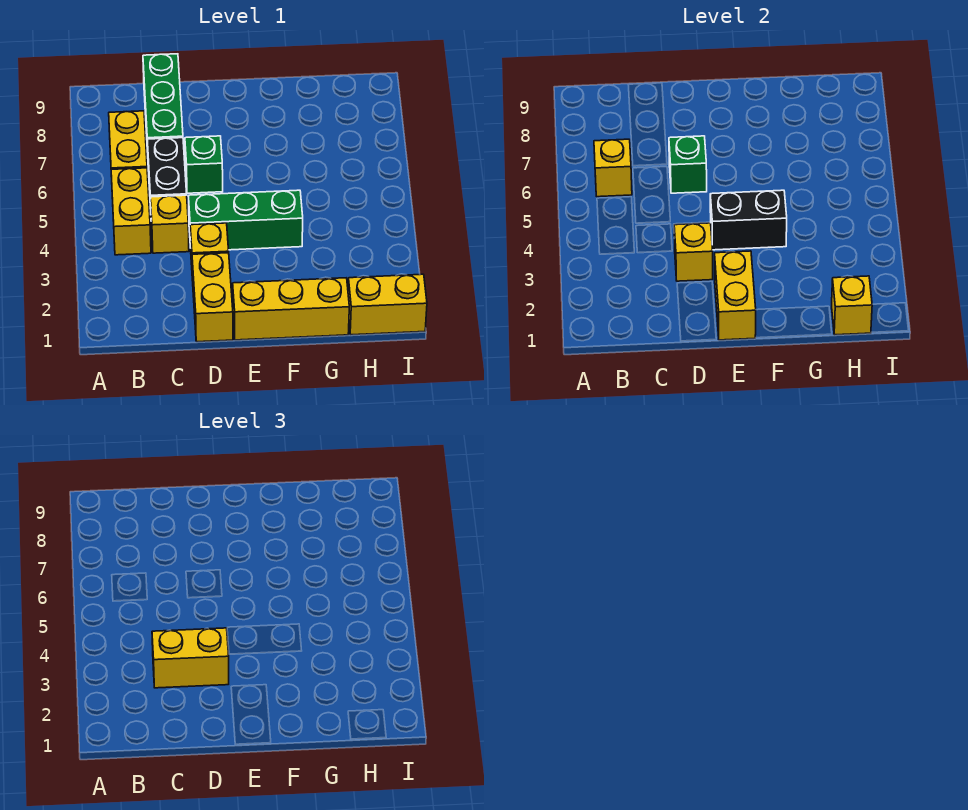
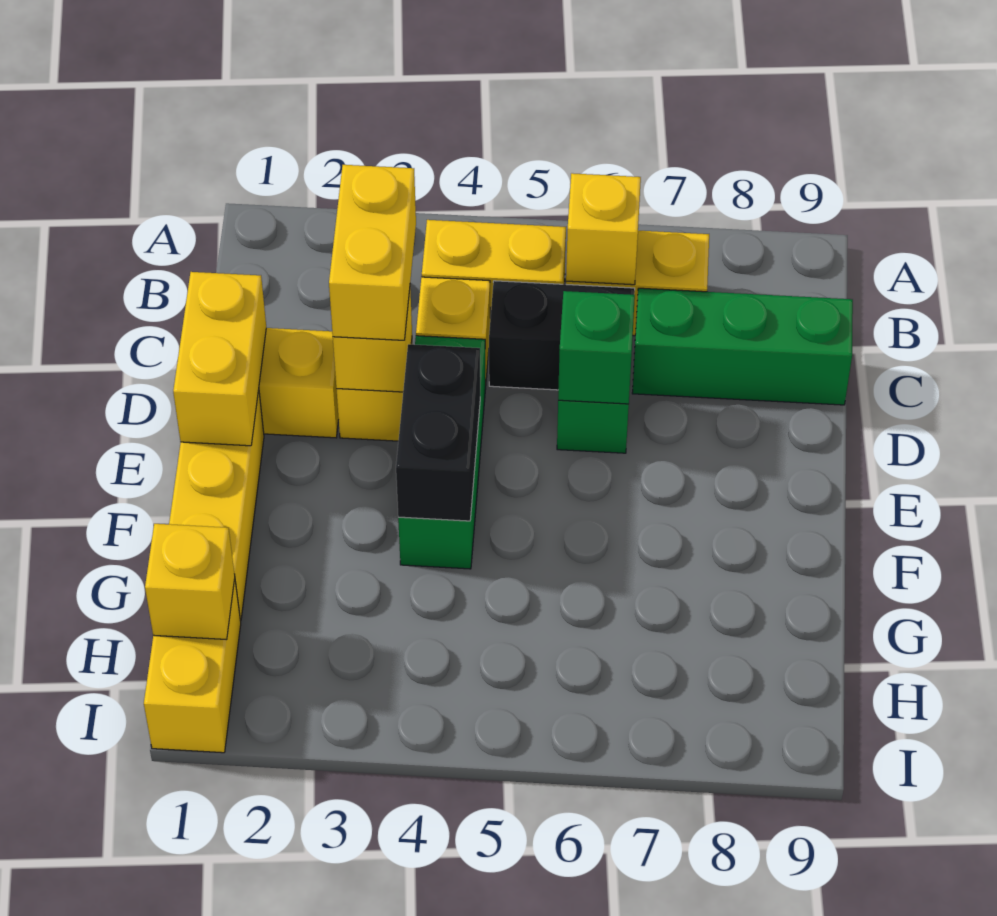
yellow brick E1:E2 level 2 -> yellow brick D1:E1 level 2

